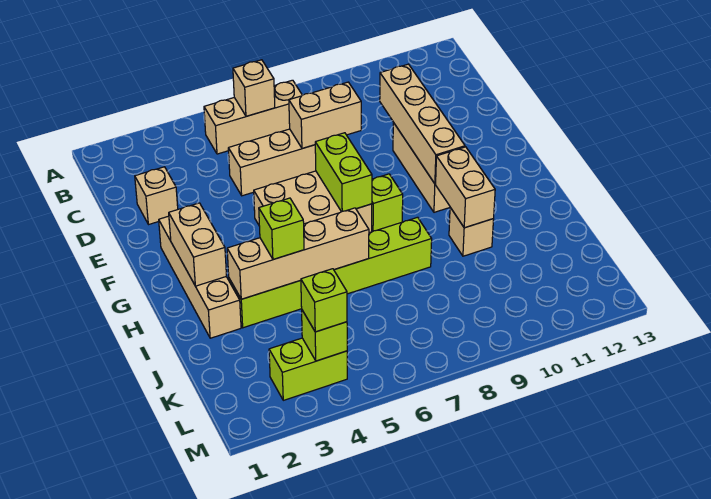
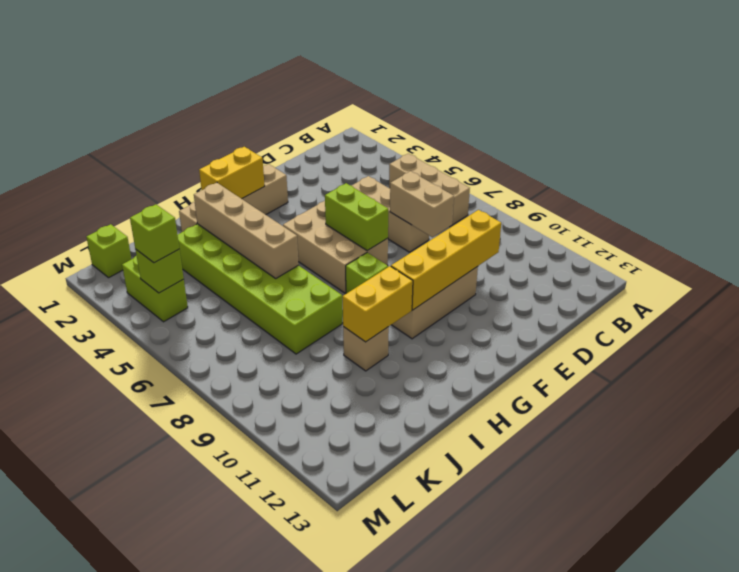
tan brick B6 level 2 -> none
tan brick D2 level 1 -> none
tan brick D10:G10 level 2 -> yellow brick D10:G10 level 2
lime brick F7:G7 level 2 -> lime brick F6:F7 level 2
tan brick G2:H2 level 2 -> yellow brick G2:H2 level 2
tan brick H10:I10 level 2 -> yellow brick H10:I10 level 2
lime brick I3:I8 level 1 -> lime brick I3:J8 level 1
lime brick I4 level 3 -> lime brick L1 level 1

